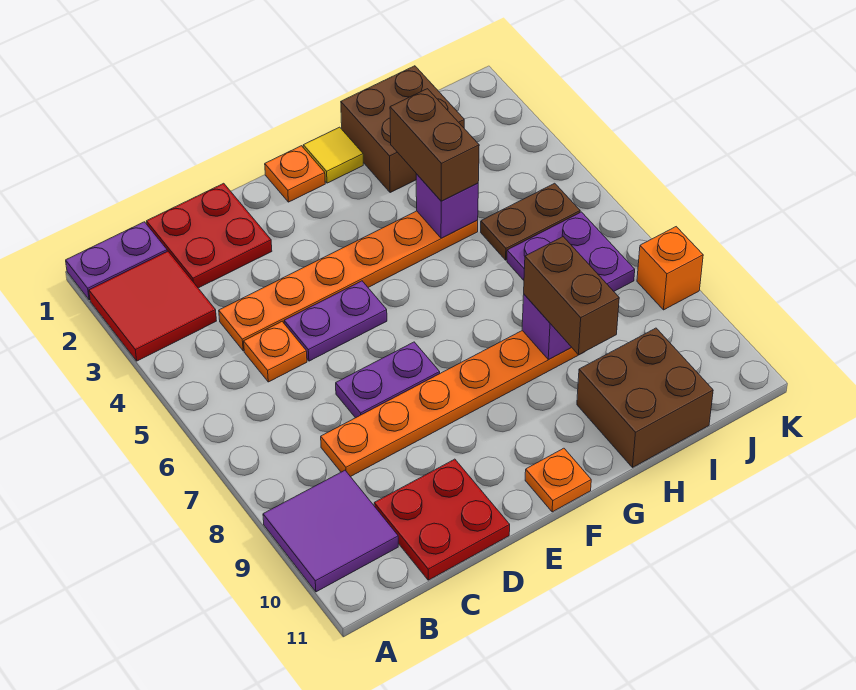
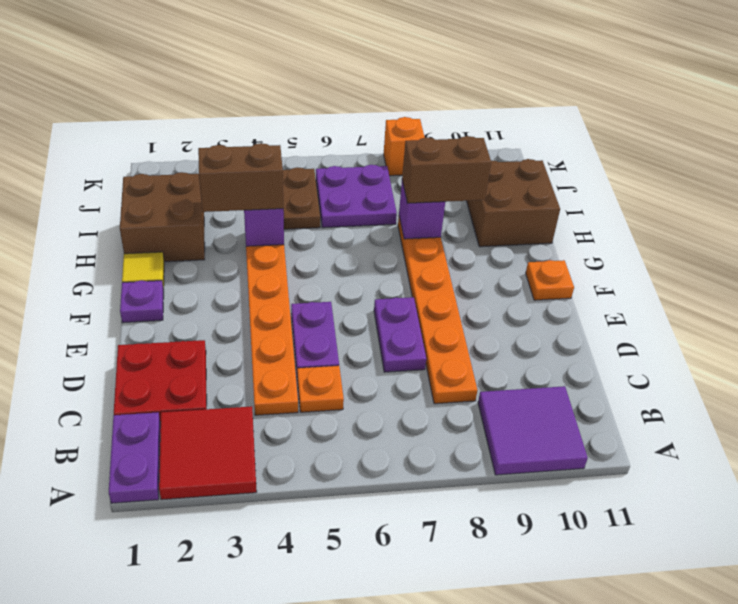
red plate C10:D11 level 1 -> none
orange plate F1 level 1 -> purple plate F1 level 1

